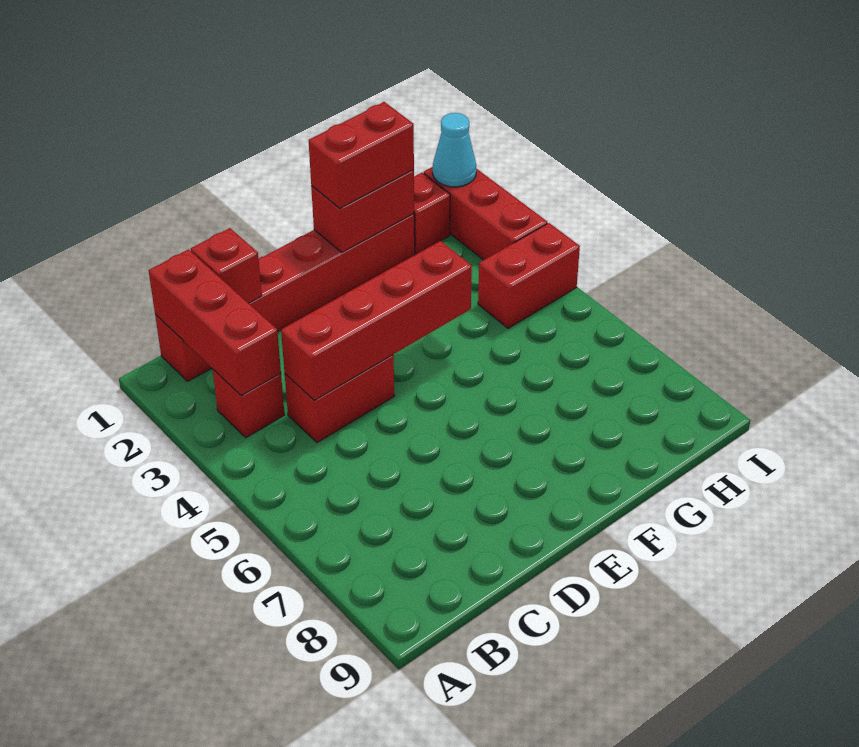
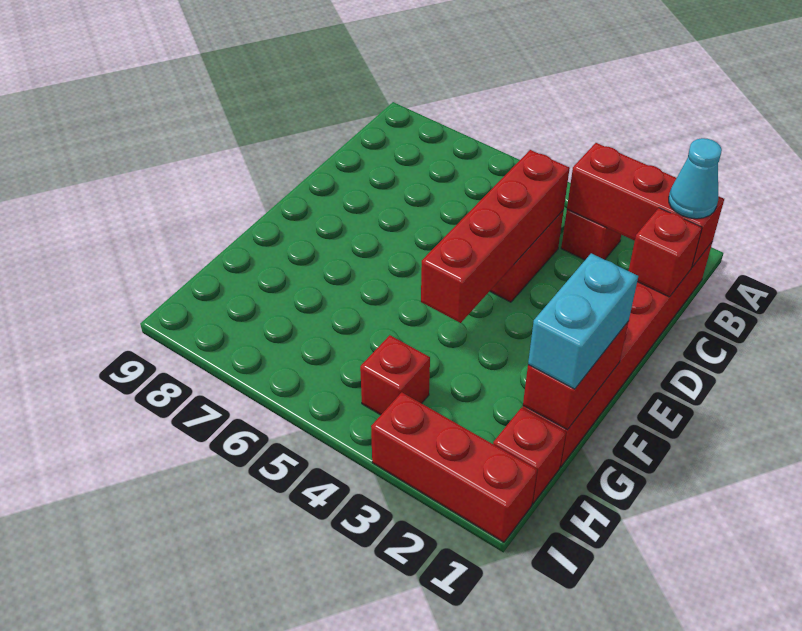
red brick F1:G1 level 3 -> cyan brick F1:G1 level 3
red brick H4:I4 level 1 -> red brick H4 level 1
cyan cone I1 level 2 -> cyan cone B1 level 3

